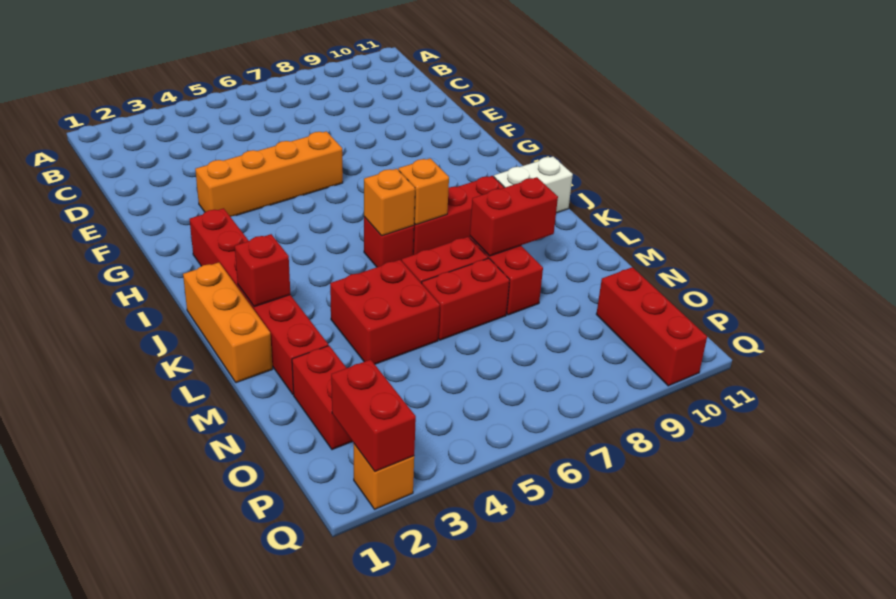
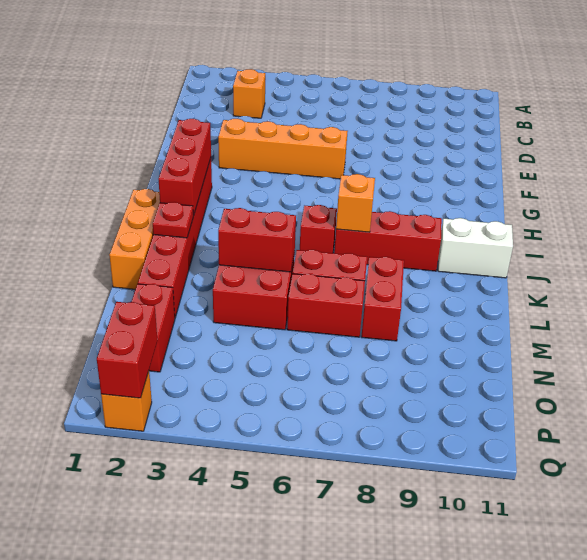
orange brick J6 level 2 -> orange brick C3 level 1
red brick K2 level 2 -> red plate K2 level 2
red brick L8:L9 level 2 -> red brick L4:L5 level 2
red brick O10:Q10 level 1 -> red brick H2:J2 level 2

